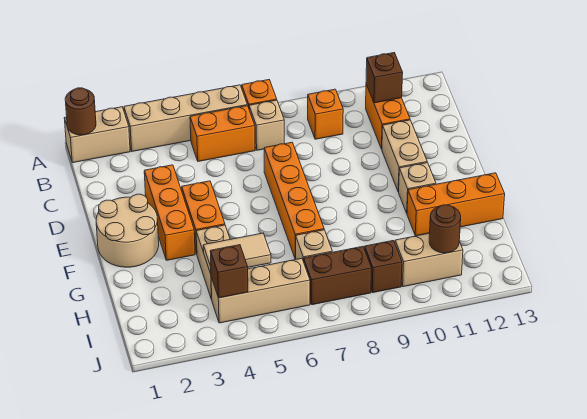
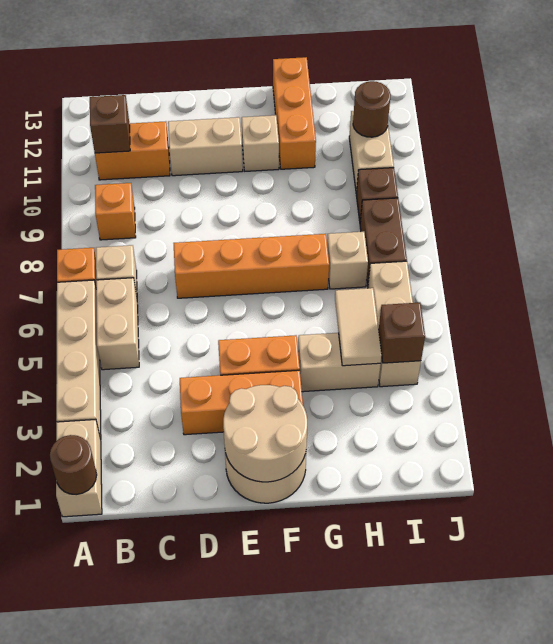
orange brick B5:B6 level 1 -> tan brick B5:B6 level 1
none -> tan round brick E1:F2 level 2

